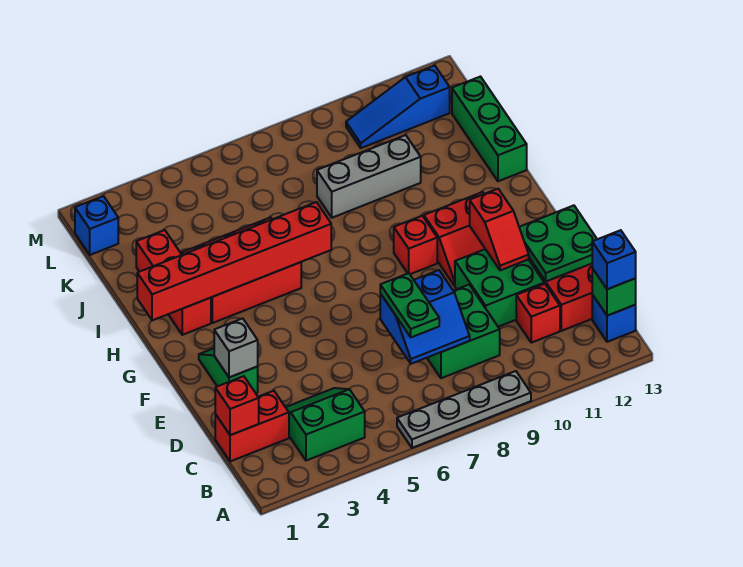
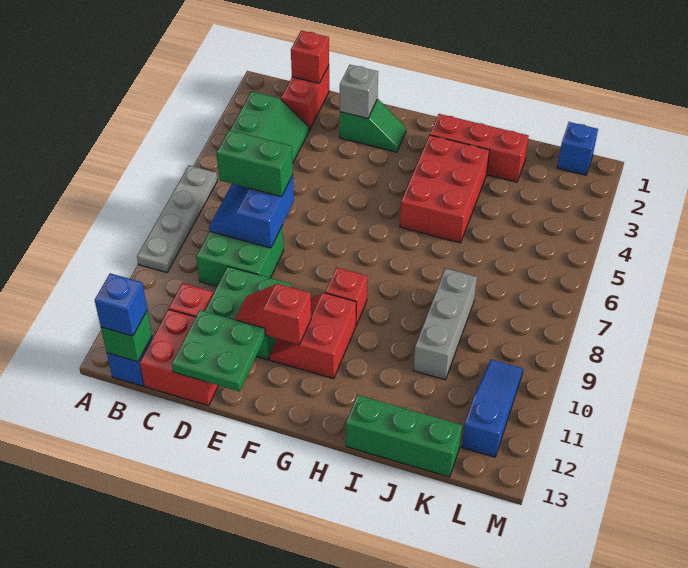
green plate C7:D7 level 3 -> green brick C7:D7 level 3
red brick H1:H6 level 2 -> none

